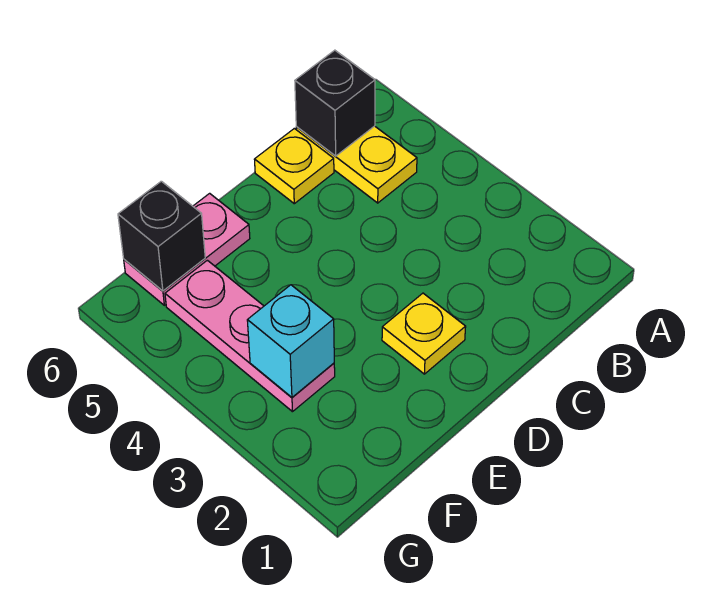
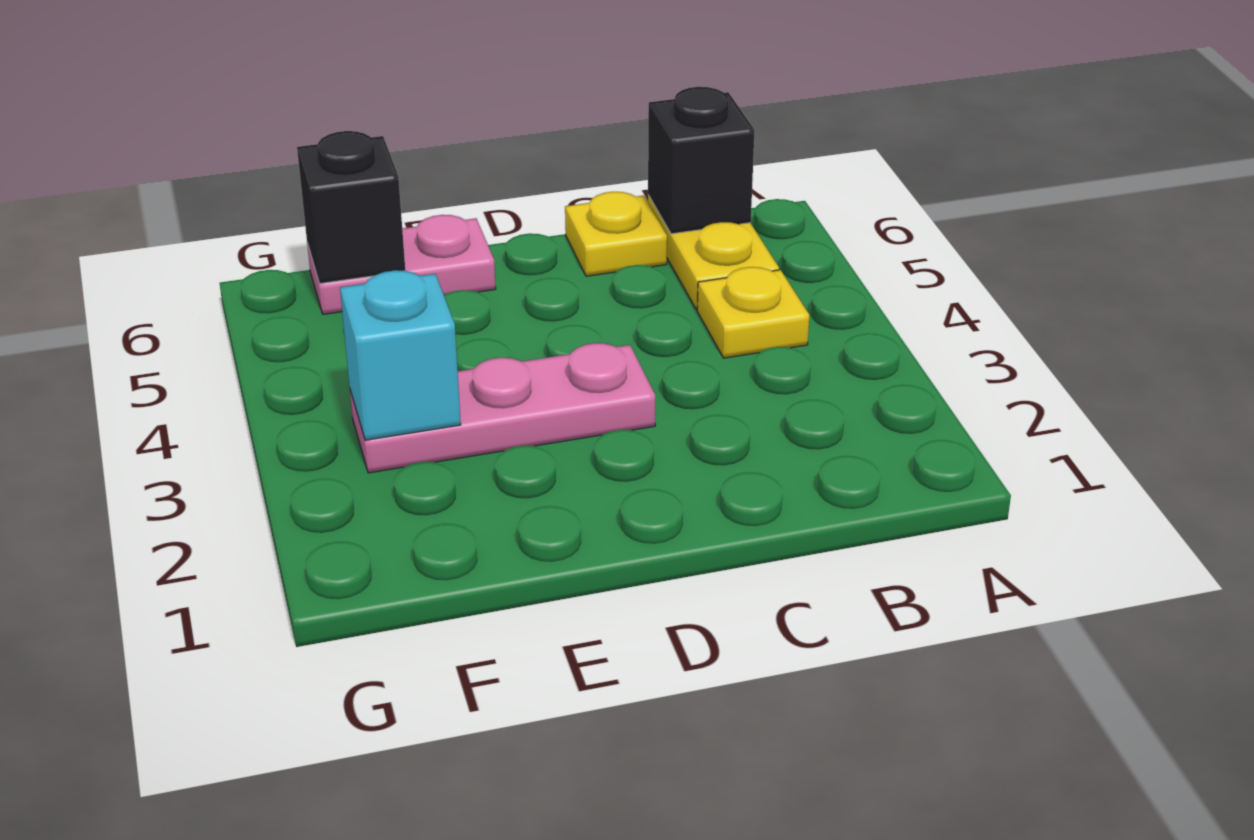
yellow plate D2 level 1 -> yellow plate B4 level 1
pink plate F3:F5 level 1 -> pink plate D3:F3 level 1

